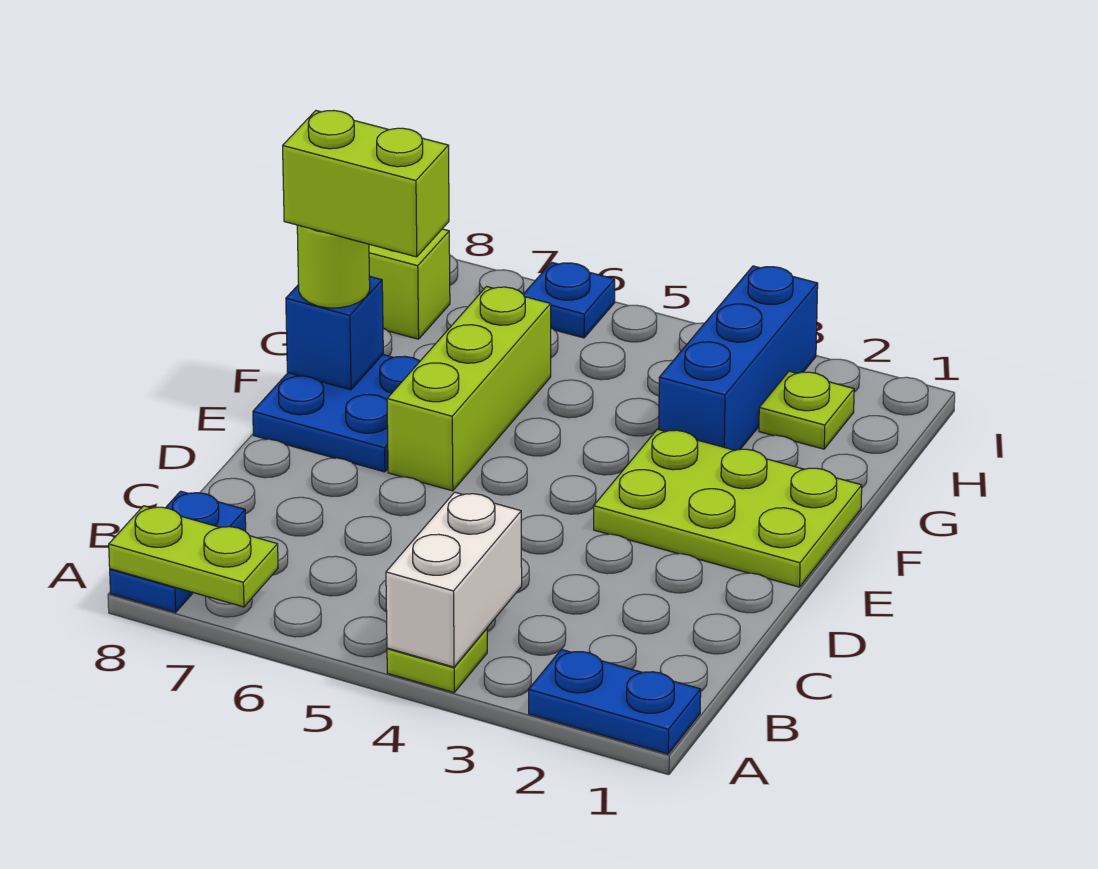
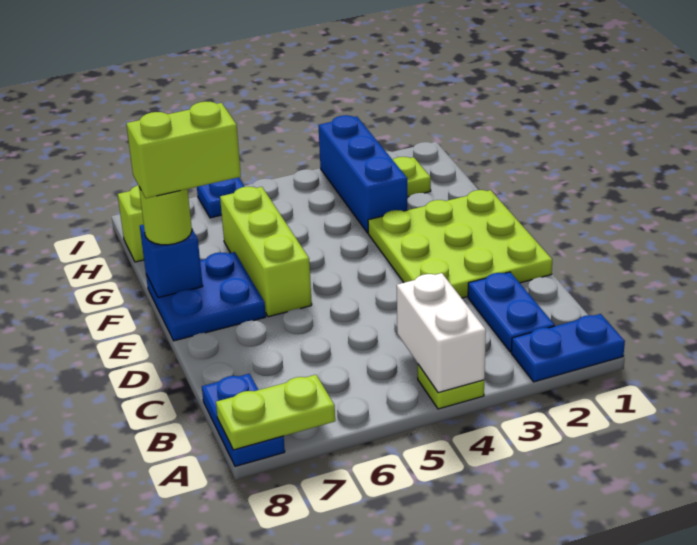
none -> blue plate B2:C2 level 1
lime plate E1:F3 level 1 -> lime plate D1:F3 level 1

